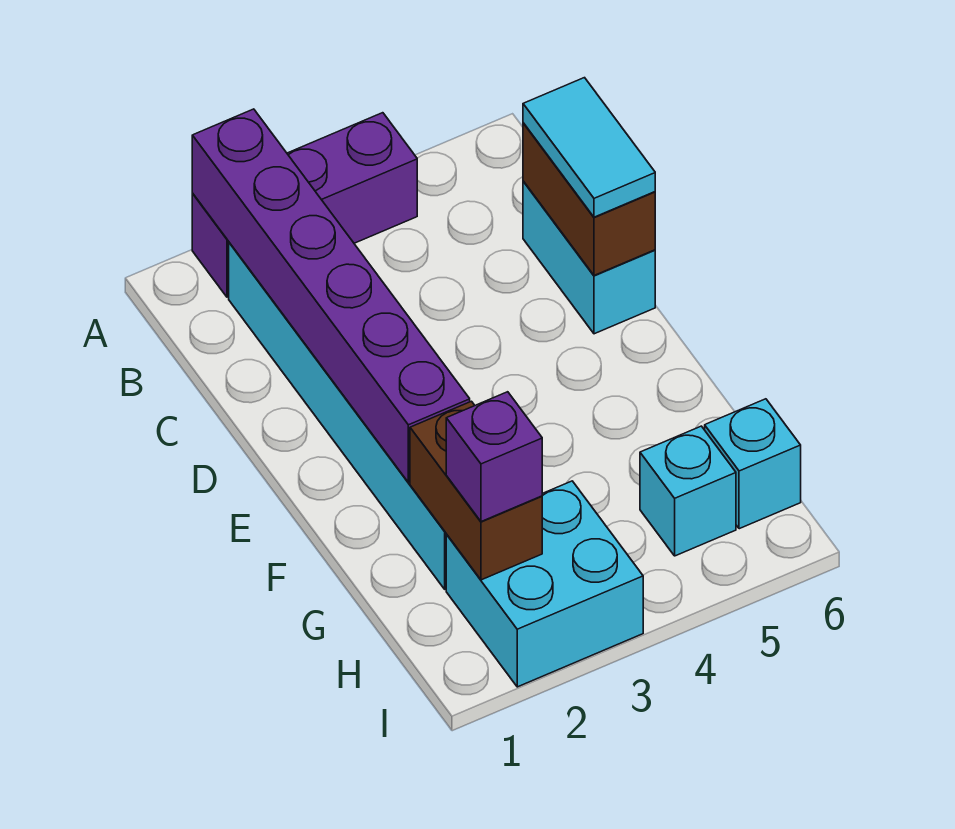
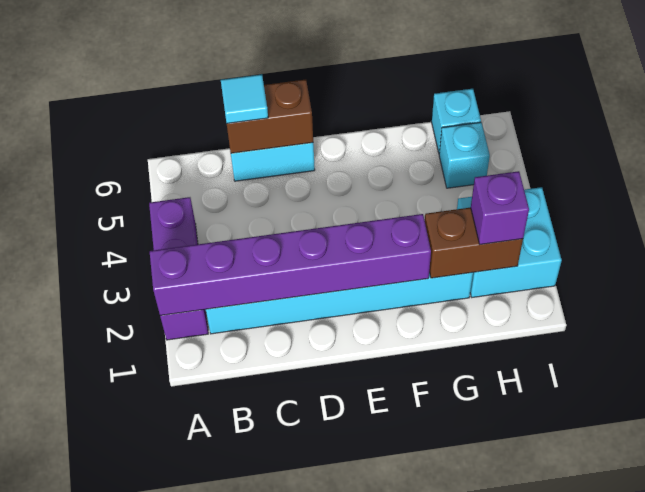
cyan tile C6:D6 level 3 -> cyan tile C6 level 3

